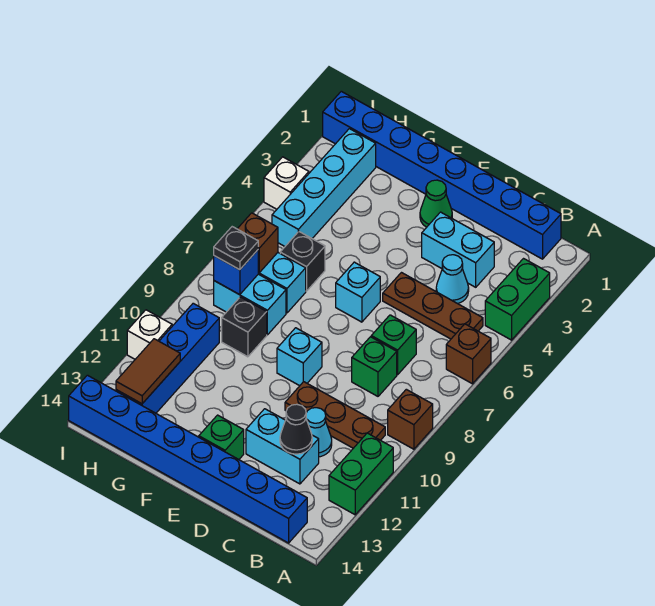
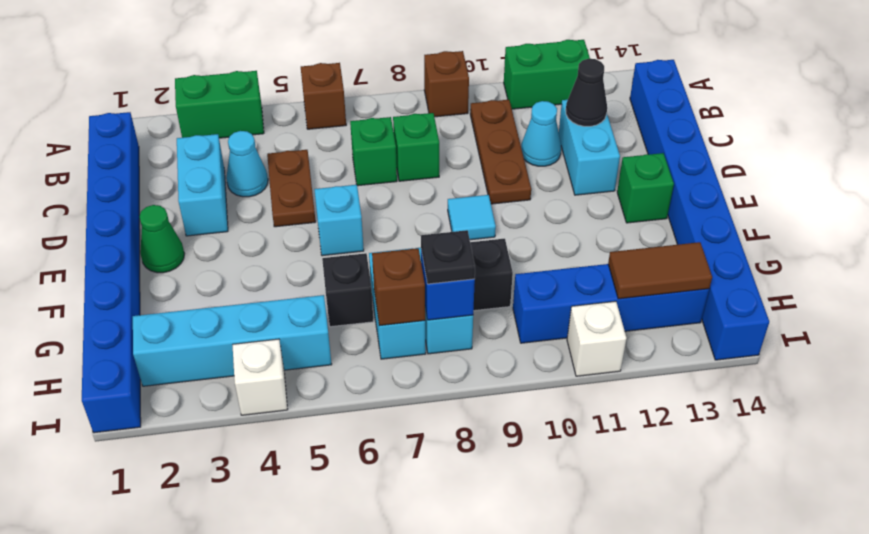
brown plate B5:D5 level 1 -> brown plate C5:D5 level 1
cyan brick E9 level 1 -> cyan tile E9 level 1

